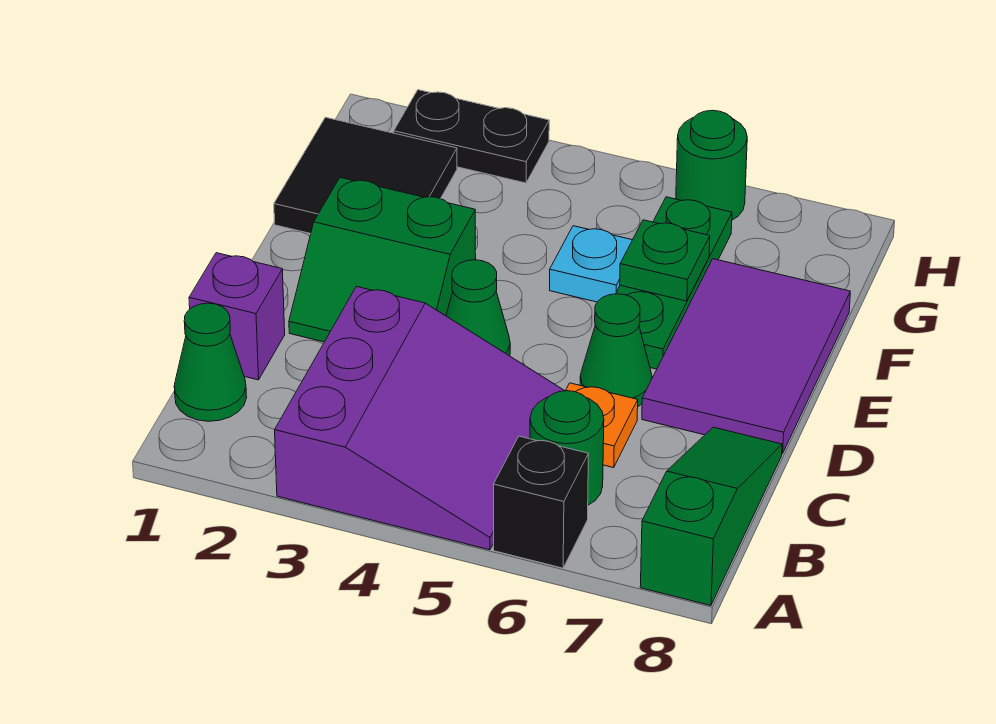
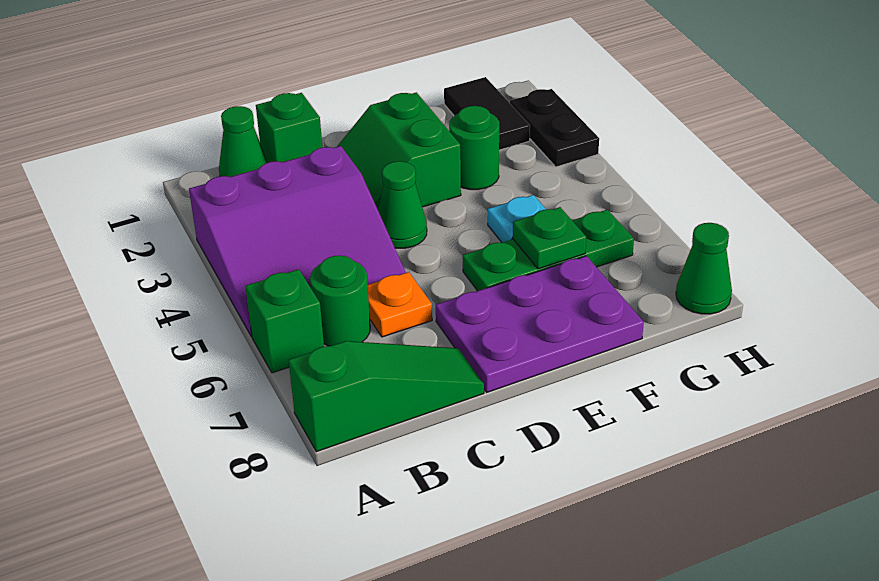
black brick A6 level 1 -> green brick A6 level 1
purple brick C1 level 1 -> green brick C1 level 1
green cone D6 level 1 -> green cone H8 level 1
purple tile D7:F8 level 1 -> purple plate D7:F8 level 1
black tile F1:G2 level 1 -> black tile G1:G2 level 1
green round brick H6 level 1 -> green round brick F3 level 1

